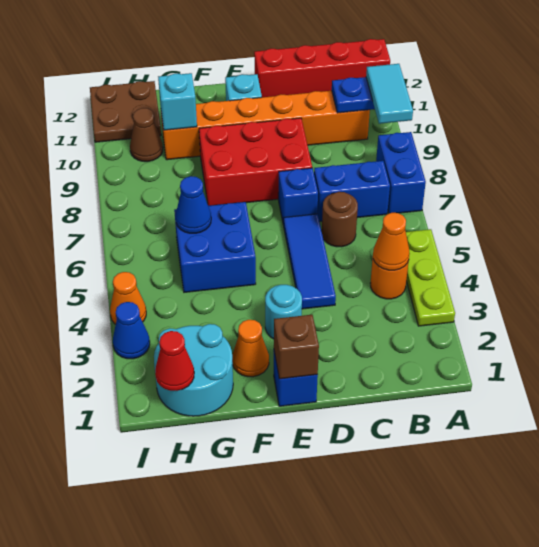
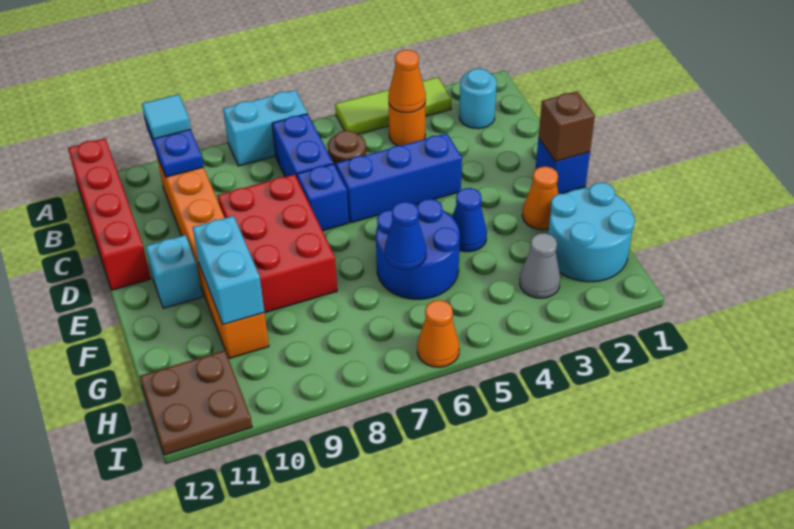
lime plate A3:A5 level 1 -> lime tile A3:A5 level 1
blue brick A7:A8 level 1 -> cyan brick A7:A8 level 1
cyan tile A9:A10 level 3 -> cyan tile A10 level 3
blue tile D4:D6 level 1 -> blue brick D4:D6 level 1
cyan round brick E3 level 1 -> cyan round brick B2 level 1
blue brick F5:G6 level 1 -> blue round brick F5:G6 level 1
cyan brick G10 level 2 -> cyan brick F10:G10 level 2
red cone H1 level 2 -> none
none -> grey cone H3 level 1
brown cone H10 level 1 -> none
blue cone I3 level 1 -> blue cone F4 level 1
orange cone I4 level 1 -> orange cone I6 level 1

